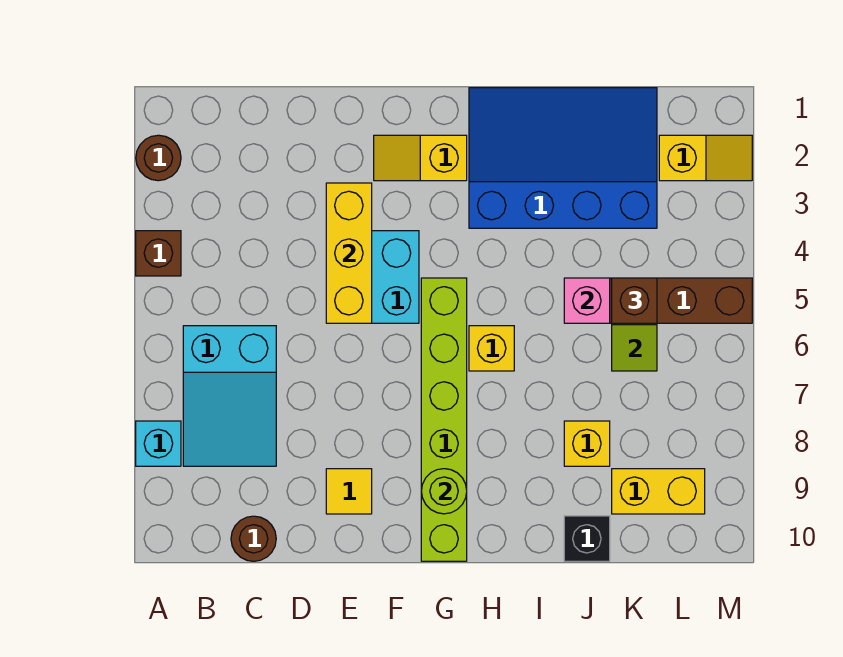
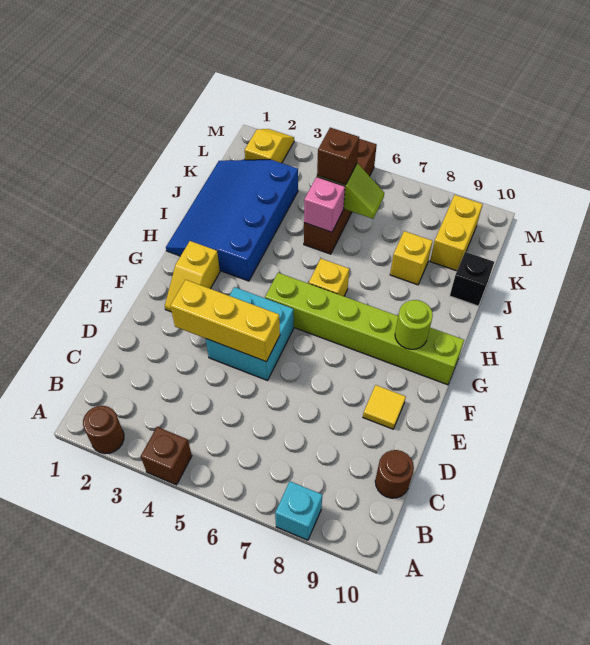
cyan slope B6:C8 level 1 top 6 -> none

